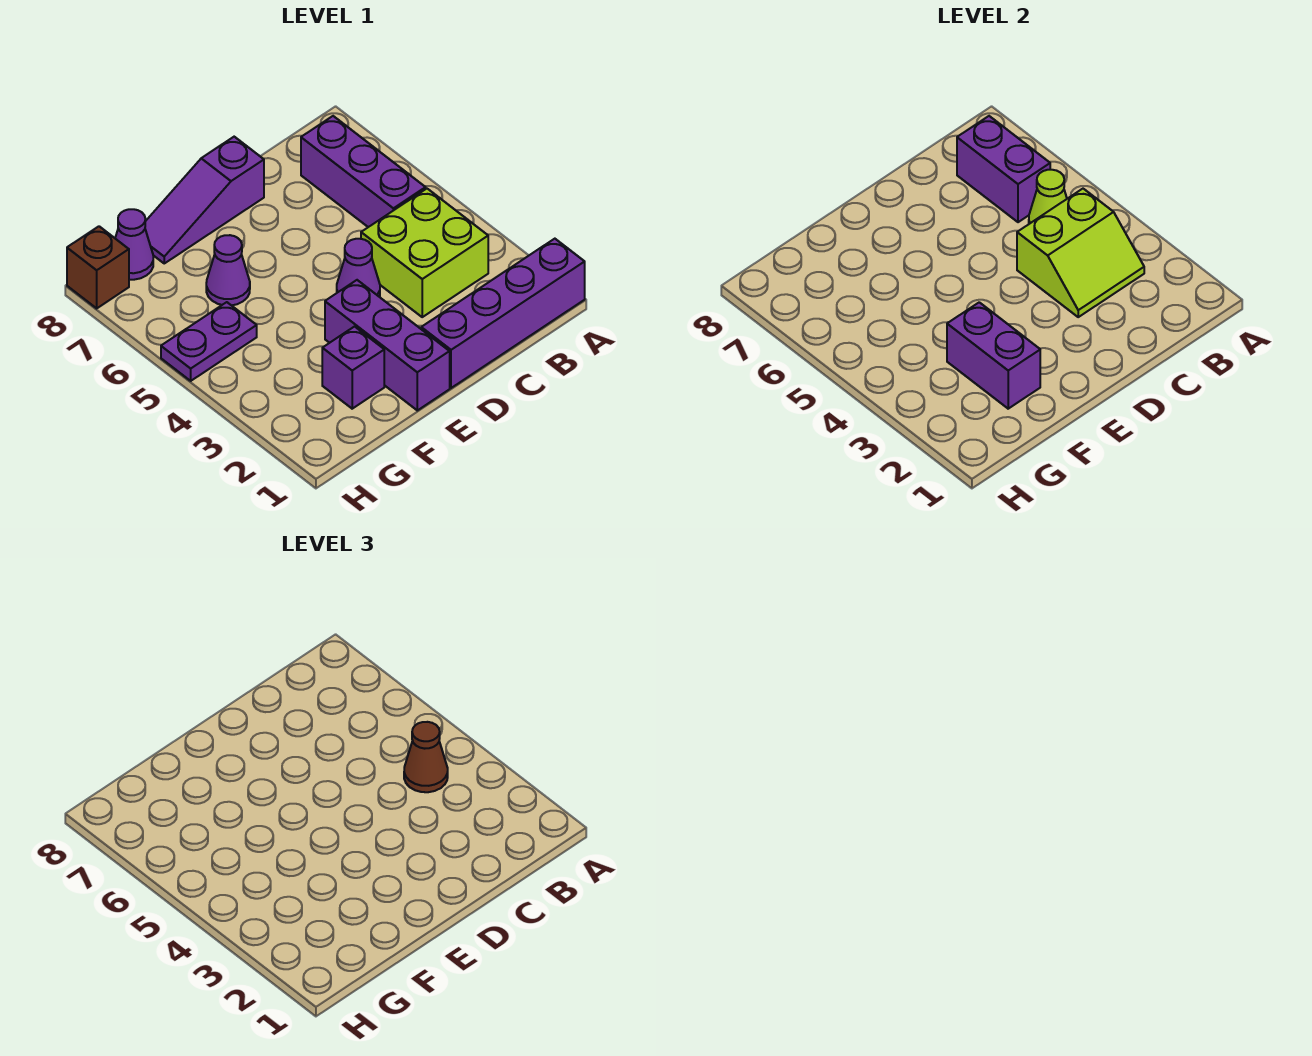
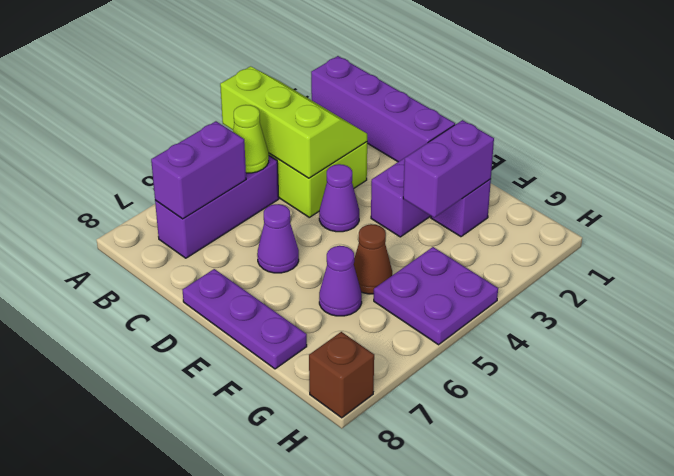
lime slope B3:C4 level 2 top 4 -> lime slope A3:C4 level 2 top 4
brown cone B4 level 3 -> brown cone F5 level 1
purple slope D8:F8 level 1 top D -> purple plate D8:F8 level 1
purple plate G5:H5 level 1 -> purple plate G4:H5 level 1
purple cone G8 level 1 -> purple cone D6 level 1

